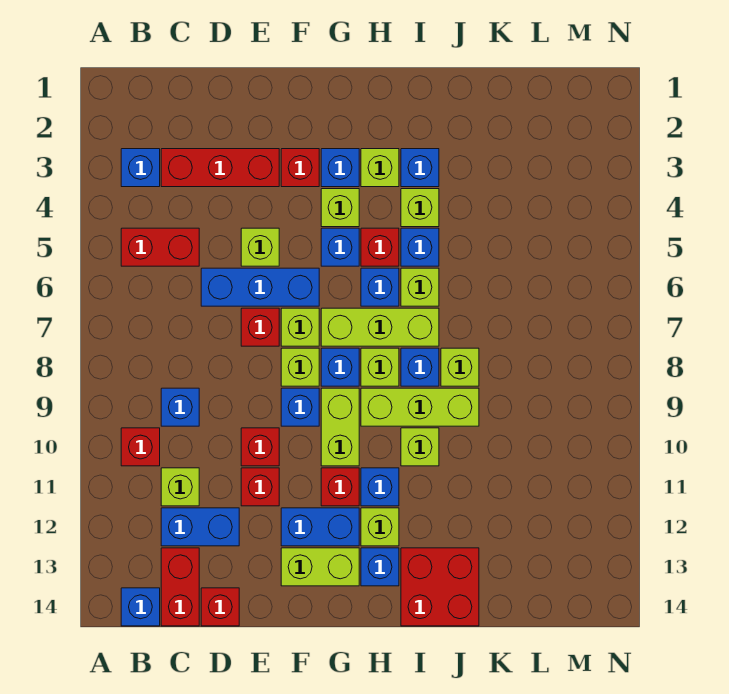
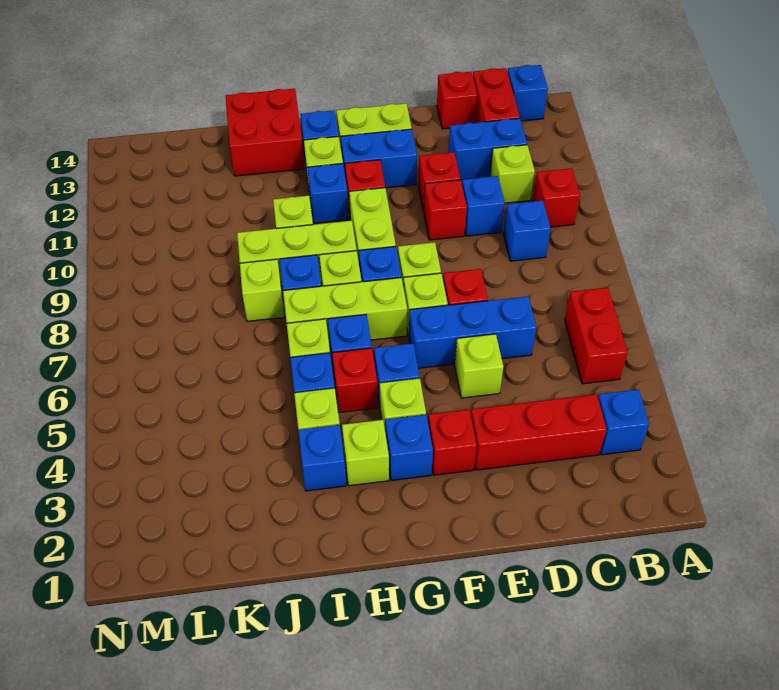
red brick B5:C5 level 1 -> red brick B5:B6 level 1
blue brick F9 level 1 -> blue brick D10 level 1

